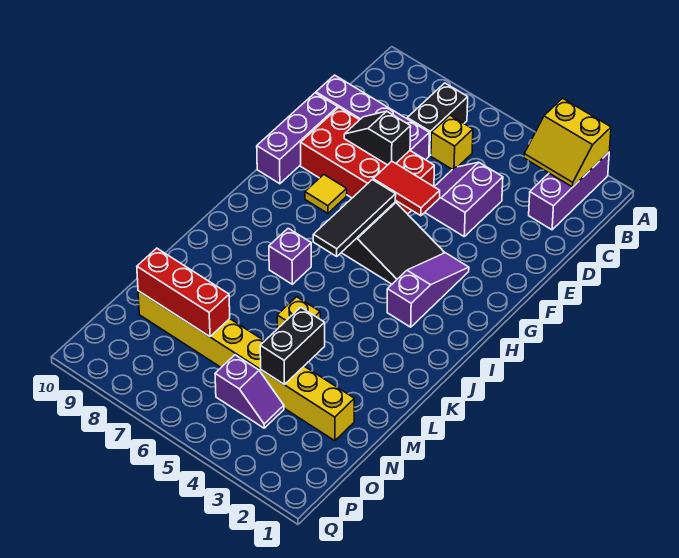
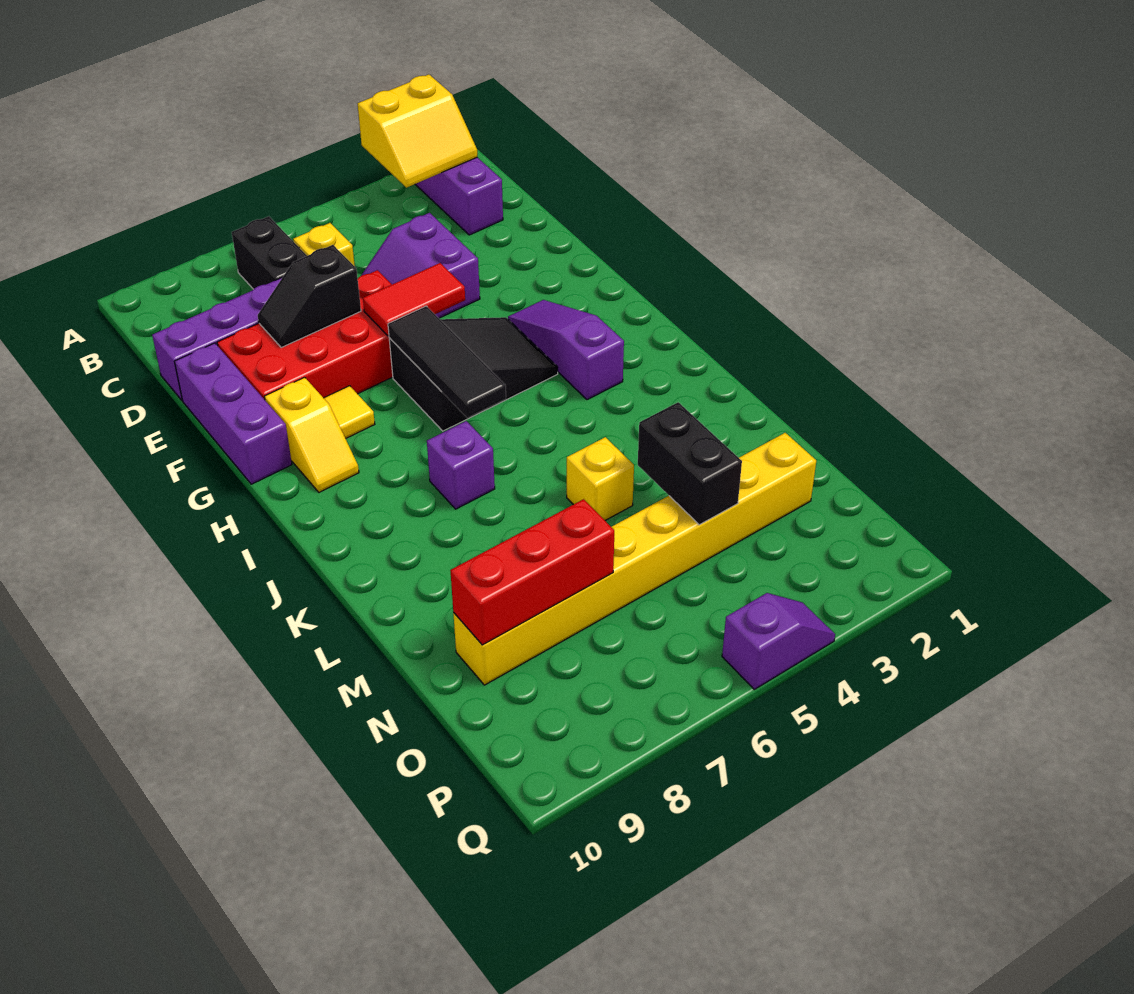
none -> yellow slope G9:H9 level 1 top G
purple slope O4:O5 level 1 top 5 -> purple slope Q4:Q5 level 1 top 5

